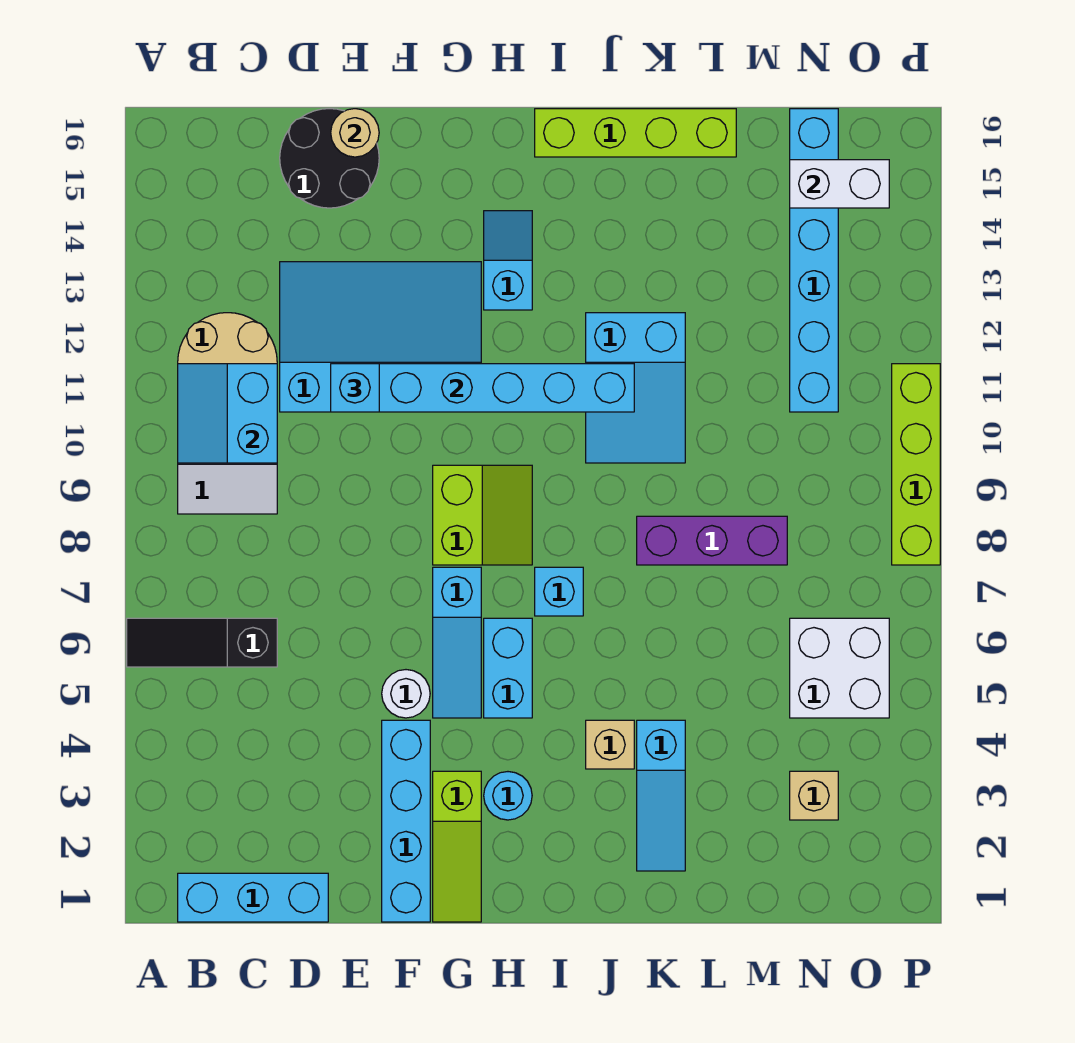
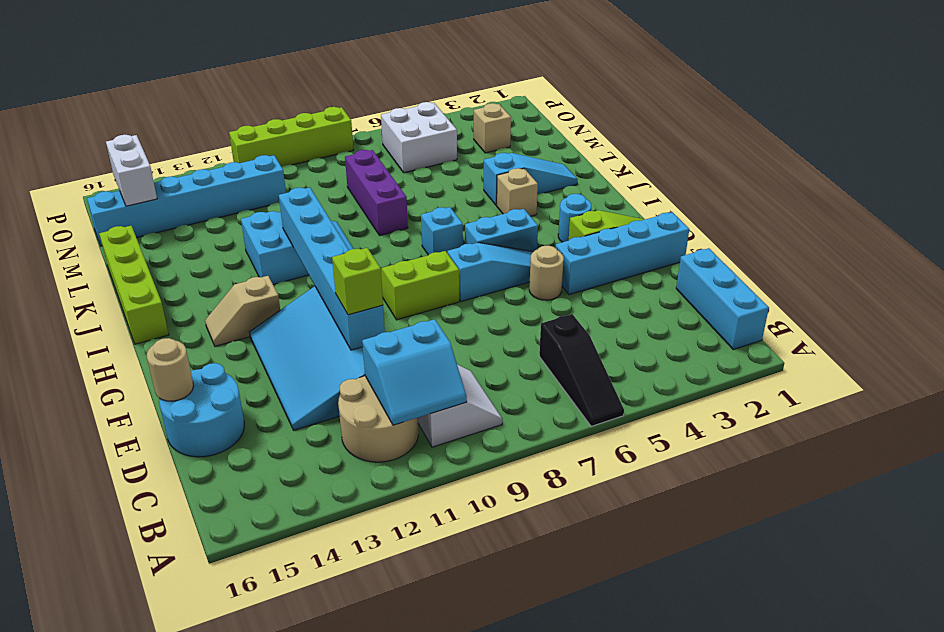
black round brick D15:E16 level 1 -> cyan round brick D15:E16 level 1
cyan brick E11 level 3 -> lime brick E11 level 3
white round brick F5 level 1 -> tan round brick F5 level 1
cyan slope H13:H14 level 1 top 13 -> tan slope H13:H14 level 1 top 13

